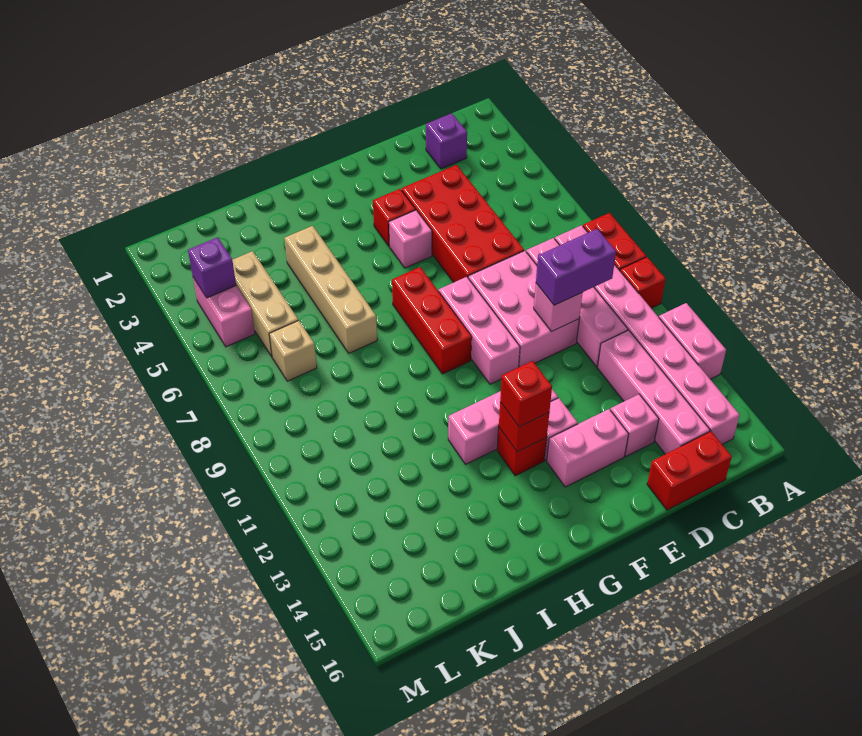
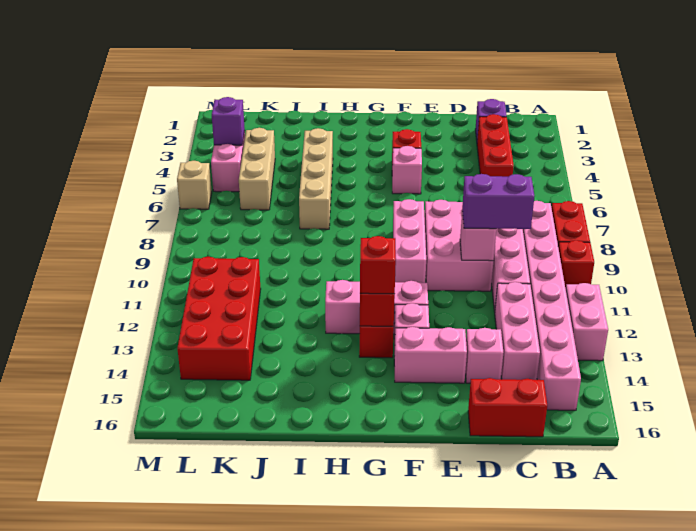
pink brick C12:C15 level 1 -> pink brick C12:C14 level 1
red brick D4:E7 level 1 -> red brick K11:L14 level 1
red brick G7:G9 level 1 -> red brick C3:C5 level 1
tan brick K7 level 1 -> tan brick M6 level 1

